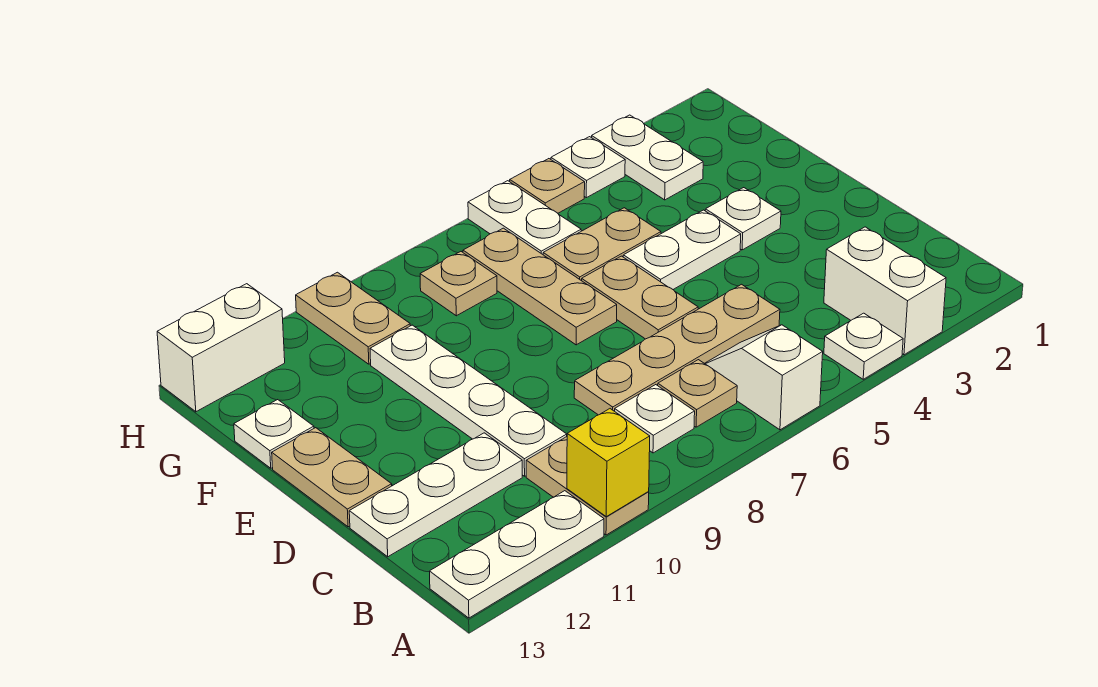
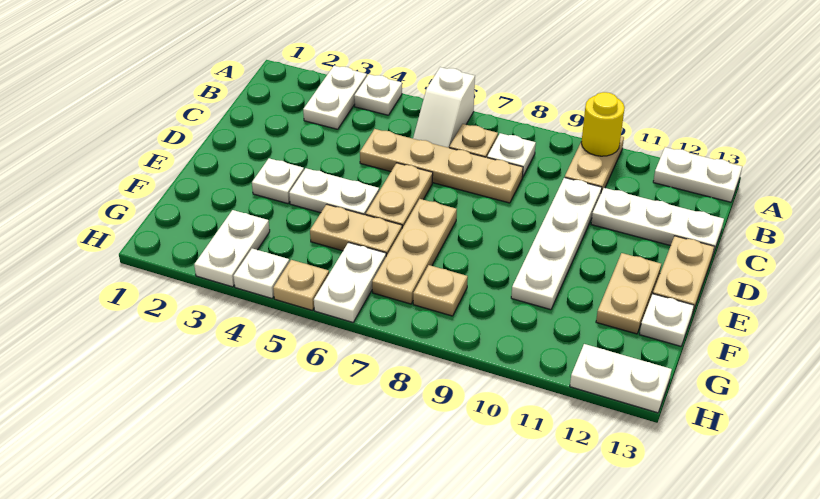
white brick A3:B3 level 1 -> white plate A3:B3 level 1
yellow brick A10 level 2 -> yellow round brick A10 level 2
white plate A11:A13 level 1 -> white plate A12:A13 level 1
tan plate G10:H10 level 1 -> tan plate E12:F12 level 1
white brick H12:H13 level 1 -> white plate H12:H13 level 1

